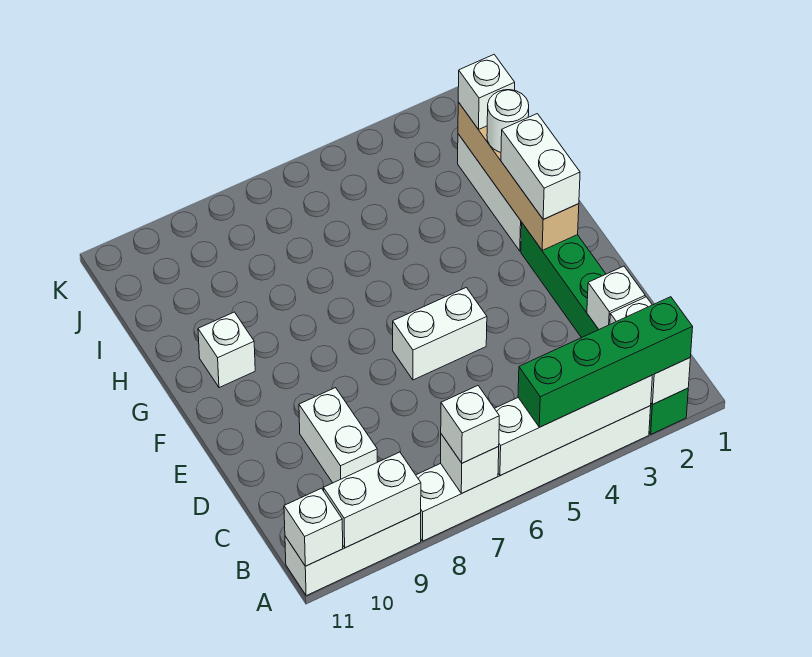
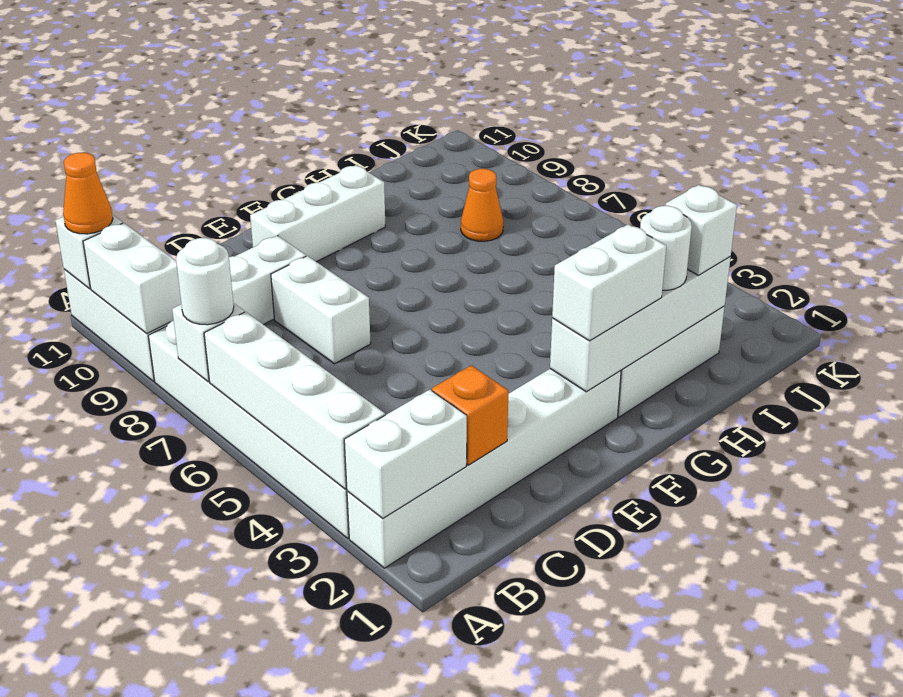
green brick A2:F2 level 1 -> white brick A2:F2 level 1
green brick A2:A5 level 3 -> none
white brick A7 level 3 -> white round brick A7 level 3
none -> orange cone A11 level 3
white brick C2 level 2 -> orange brick C2 level 2
white brick E5:E6 level 1 -> white brick D7:D8 level 1
tan brick F2:I2 level 2 -> white brick F2:I2 level 2
white brick G10 level 1 -> white brick E10:G10 level 1
none -> orange cone I8 level 1

